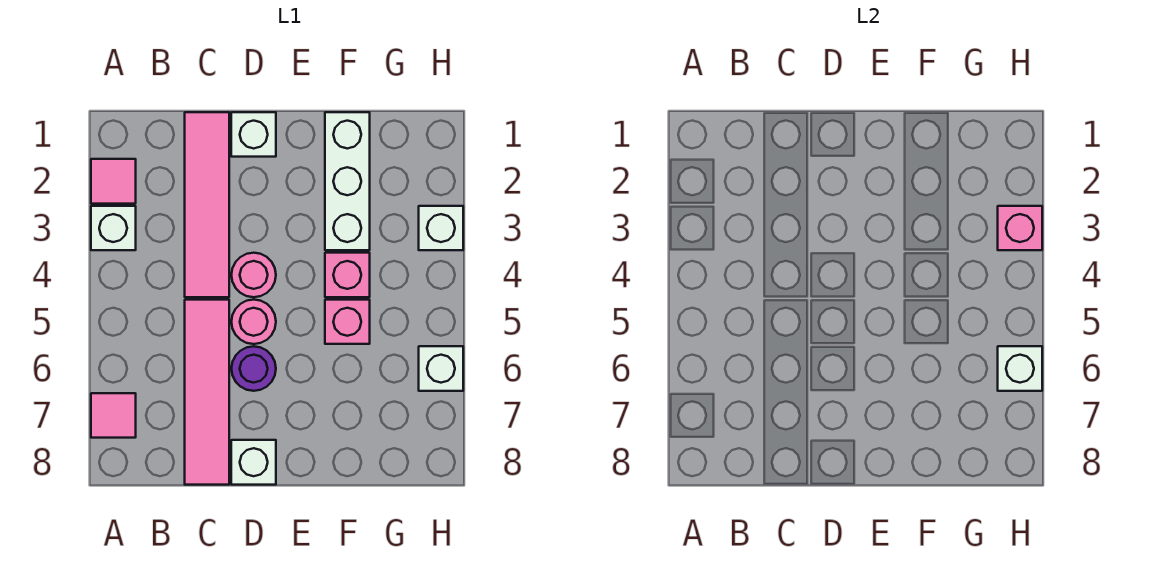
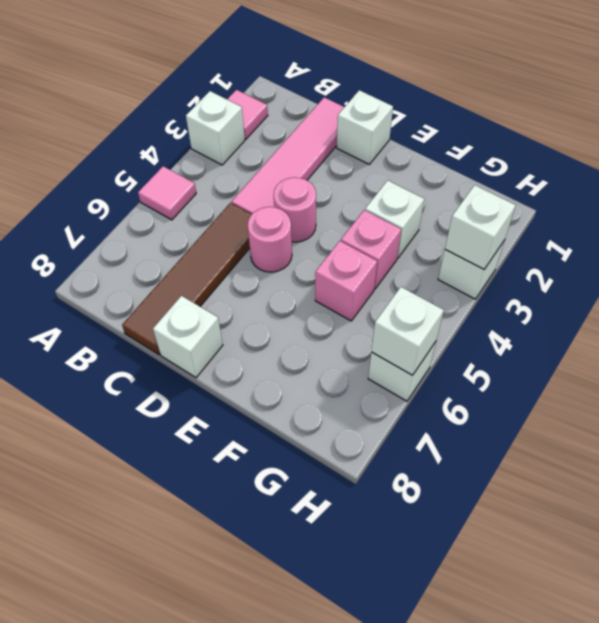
pink tile A7 level 1 -> pink tile A5 level 1
pink tile C5:C8 level 1 -> brown tile C5:C8 level 1
purple round brick D6 level 1 -> none
white brick F1:F3 level 1 -> white brick F3 level 1
pink brick H3 level 2 -> white brick H3 level 2

